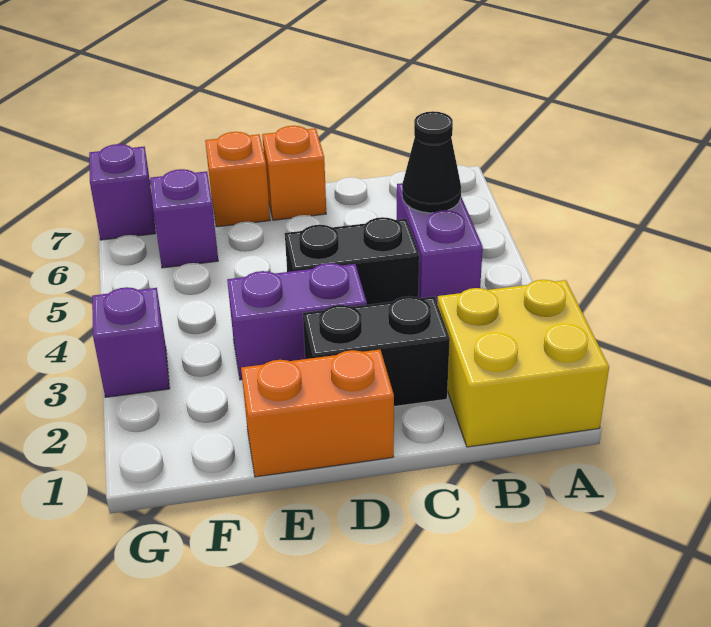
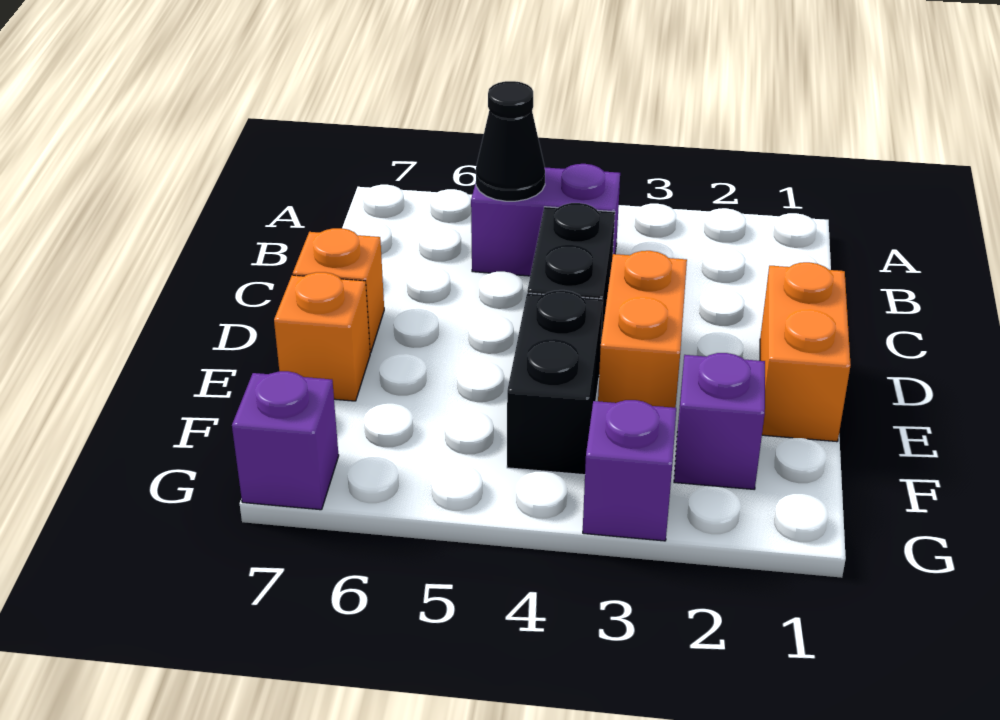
yellow brick A1:B2 level 1 -> none
black brick C2:D2 level 1 -> black brick E4:F4 level 1
purple brick D3:E3 level 1 -> orange brick D3:E3 level 1
purple brick F6 level 1 -> purple brick F2 level 1

